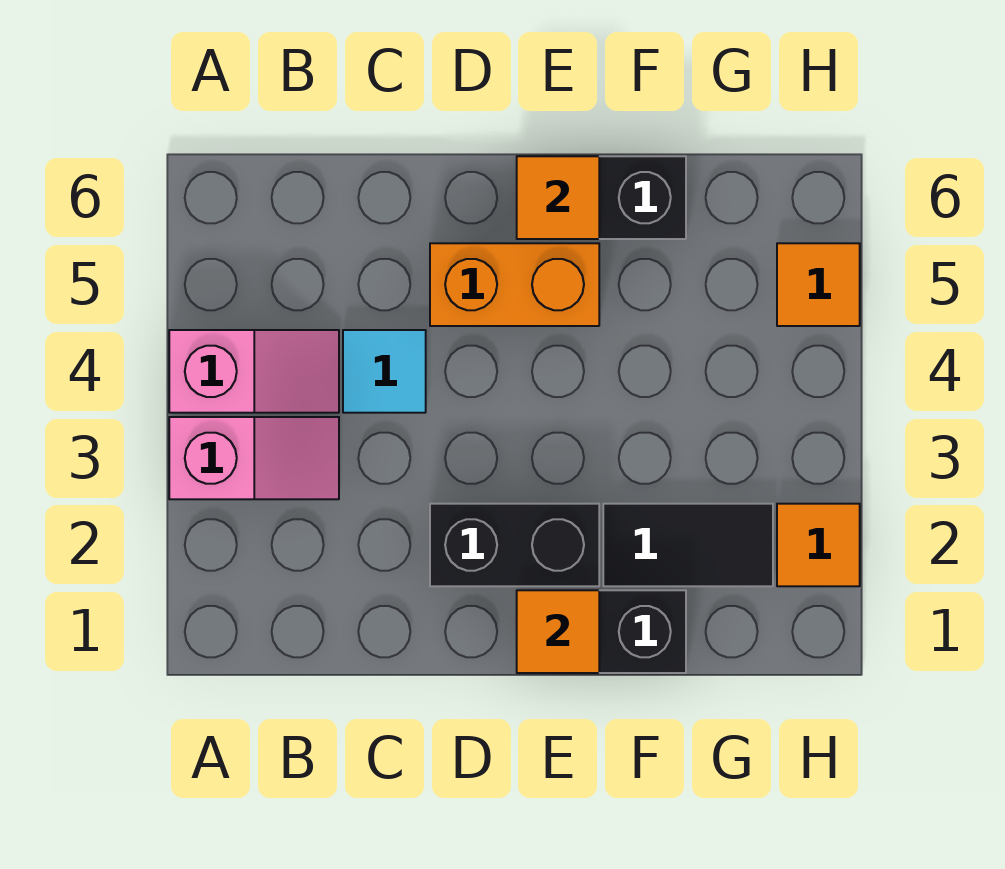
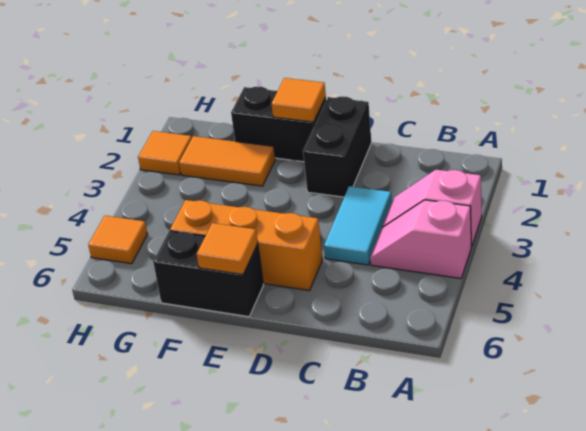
cyan tile C4 level 1 -> cyan tile C3:C4 level 1
black brick D2:E2 level 1 -> black brick D1:D2 level 1
orange brick D5:E5 level 1 -> orange brick D5:F5 level 1
black tile F2:G2 level 1 -> orange tile F2:G2 level 1

